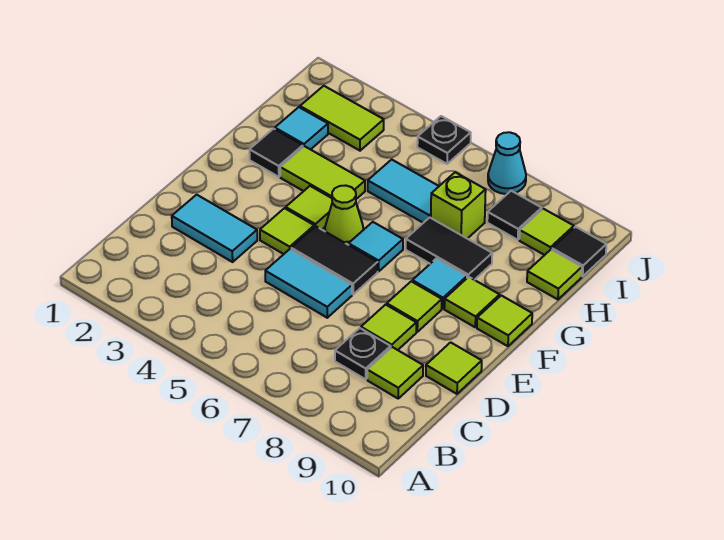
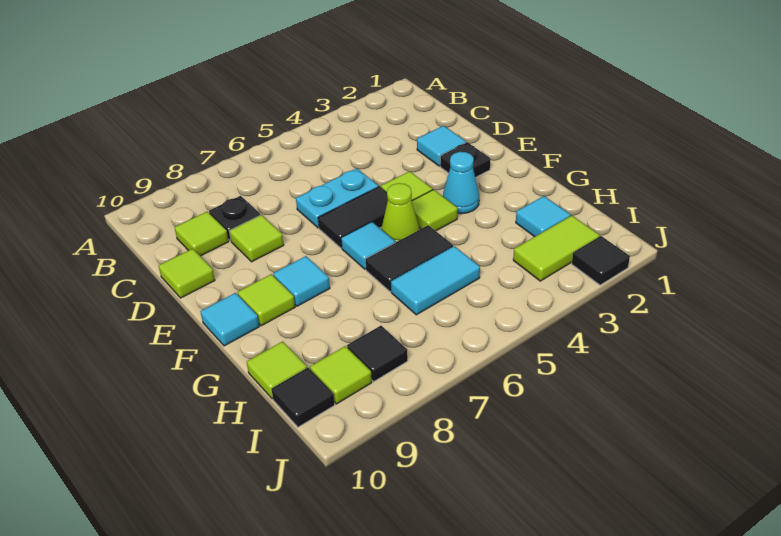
cyan tile D2:D3 level 1 -> cyan tile D2 level 1
cyan tile D5:D6 level 1 -> cyan plate D5:D6 level 1
lime tile E8 level 1 -> none
lime tile F10 level 1 -> cyan tile F10 level 1
black tile G2 level 1 -> black tile J2 level 1
lime tile G3:G4 level 1 -> none
black tile G7:G8 level 1 -> black tile G5:G6 level 1
lime brick H7 level 1 -> none
black plate J5 level 1 -> black plate E2 level 1
cyan cone J7 level 1 -> cyan cone F3 level 1

